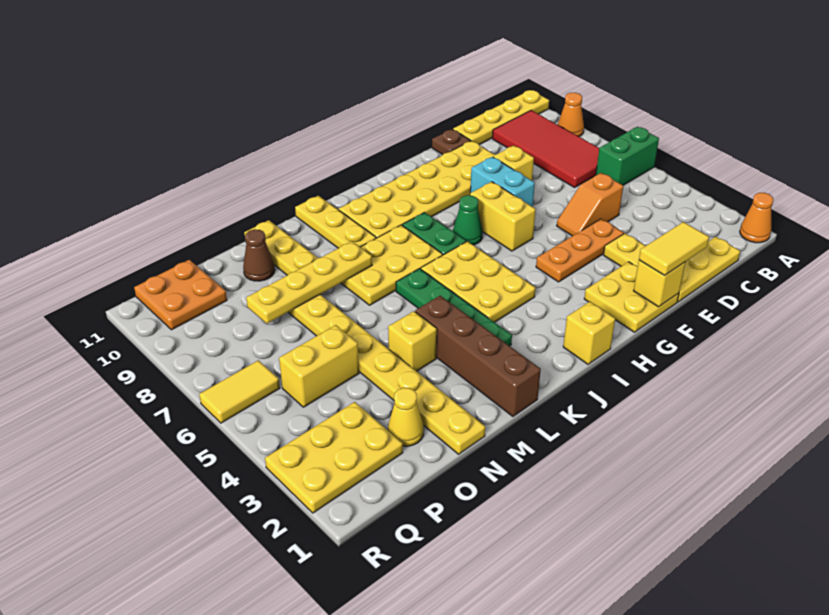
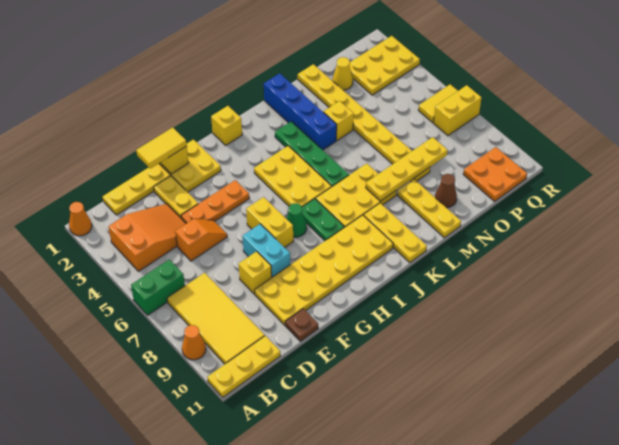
yellow plate A11:D11 level 1 -> yellow plate A11:C11 level 1
none -> orange slope B3:D4 level 1 top B
red tile B7:C10 level 1 -> yellow tile B7:C10 level 1
brown brick L1:L4 level 1 -> blue brick L1:L4 level 1
yellow brick O5:P5 level 1 -> yellow brick Q7:R7 level 1

